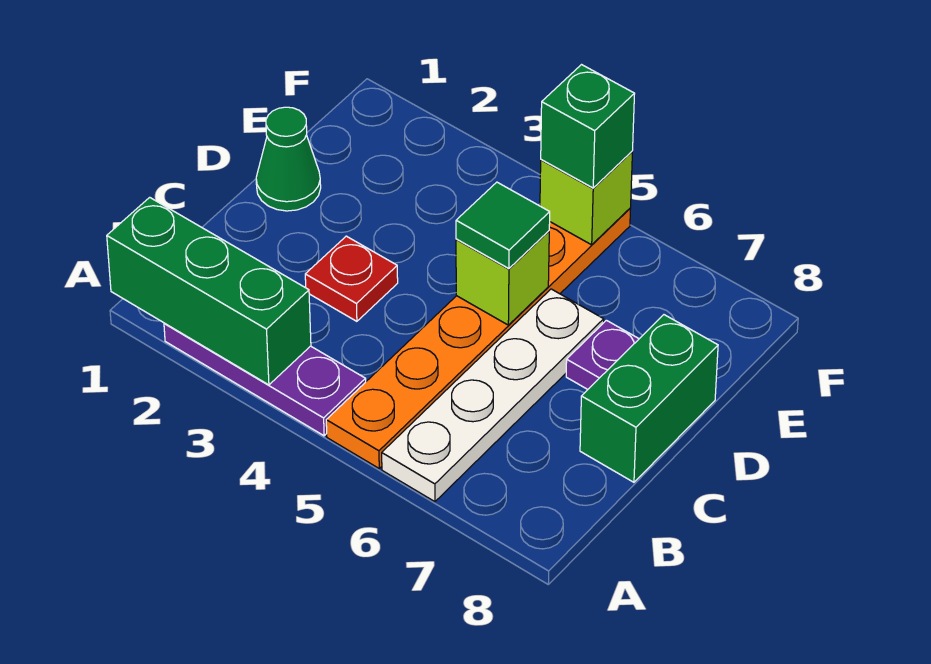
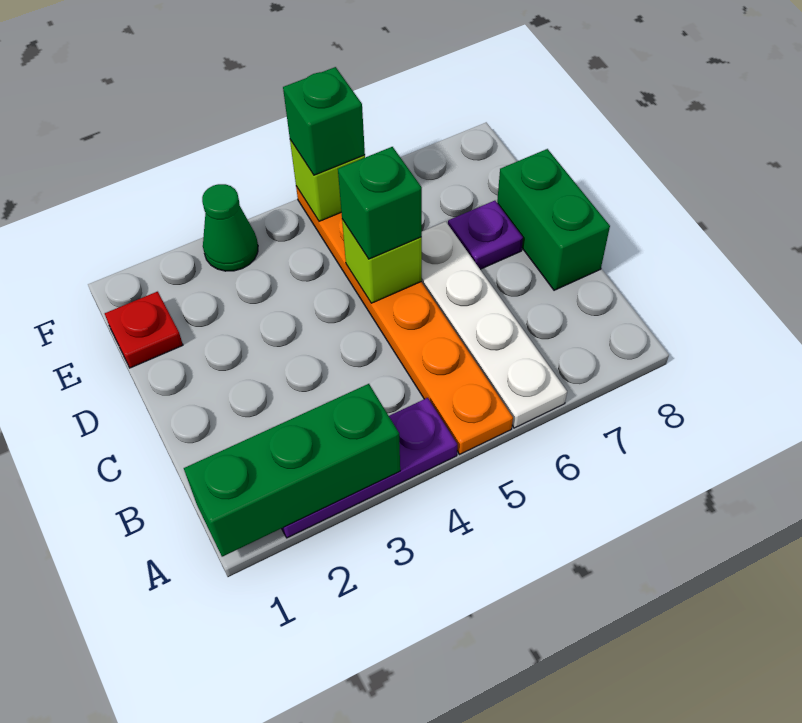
red plate C3 level 1 -> red plate E1 level 1
green cone D1 level 1 -> green cone F3 level 1
green tile D5 level 3 -> green brick D5 level 3

